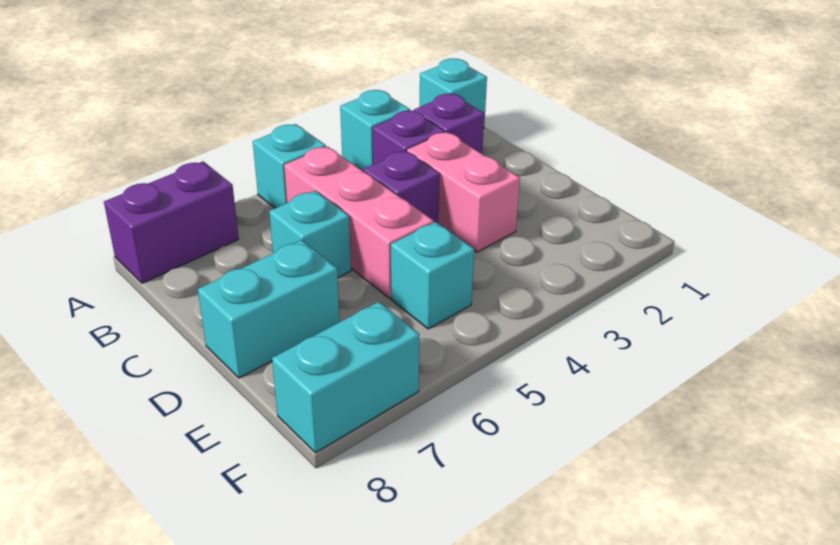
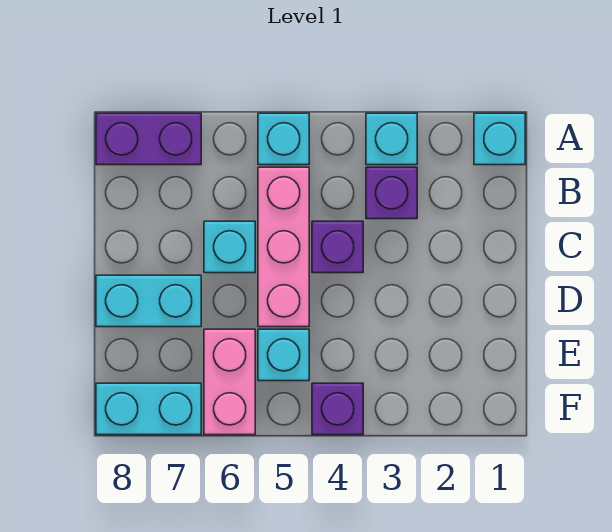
purple brick B2 level 1 -> purple brick F4 level 1
pink brick C3:D3 level 1 -> pink brick E6:F6 level 1

